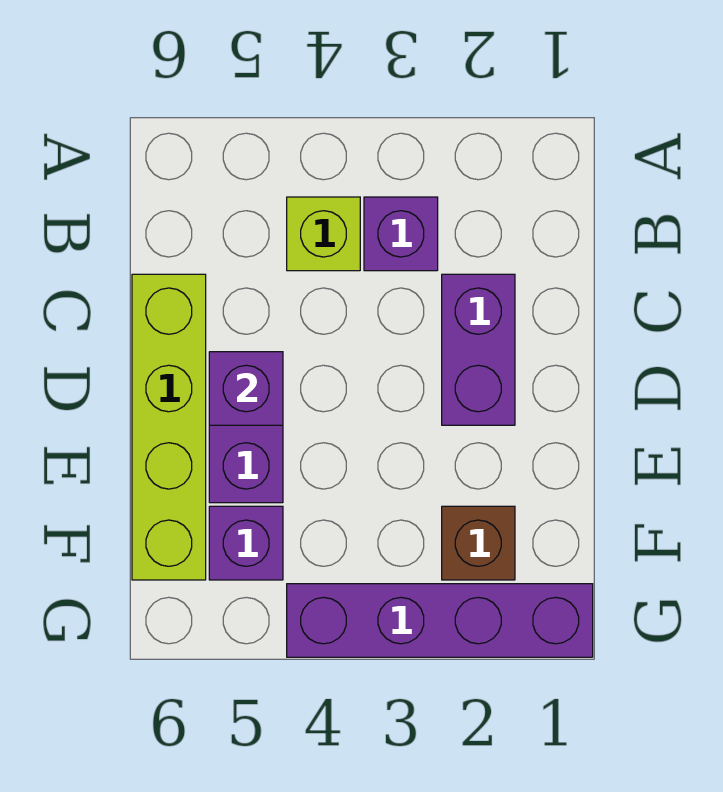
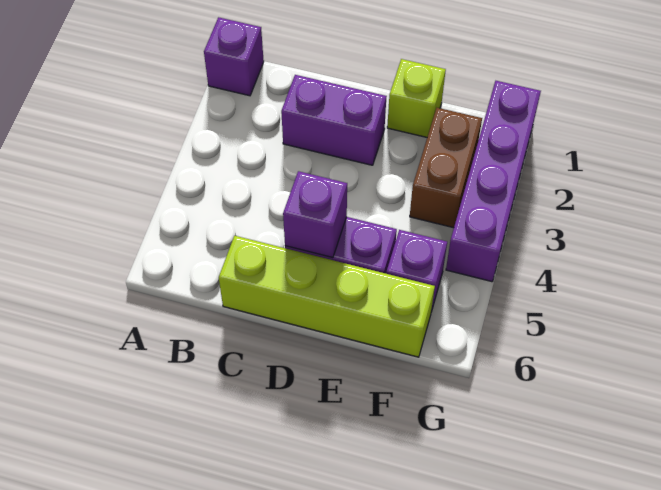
purple brick B3 level 1 -> purple brick A1 level 1
lime brick B4 level 1 -> lime brick E1 level 1
brown brick F2 level 1 -> brown brick F2:F3 level 1

